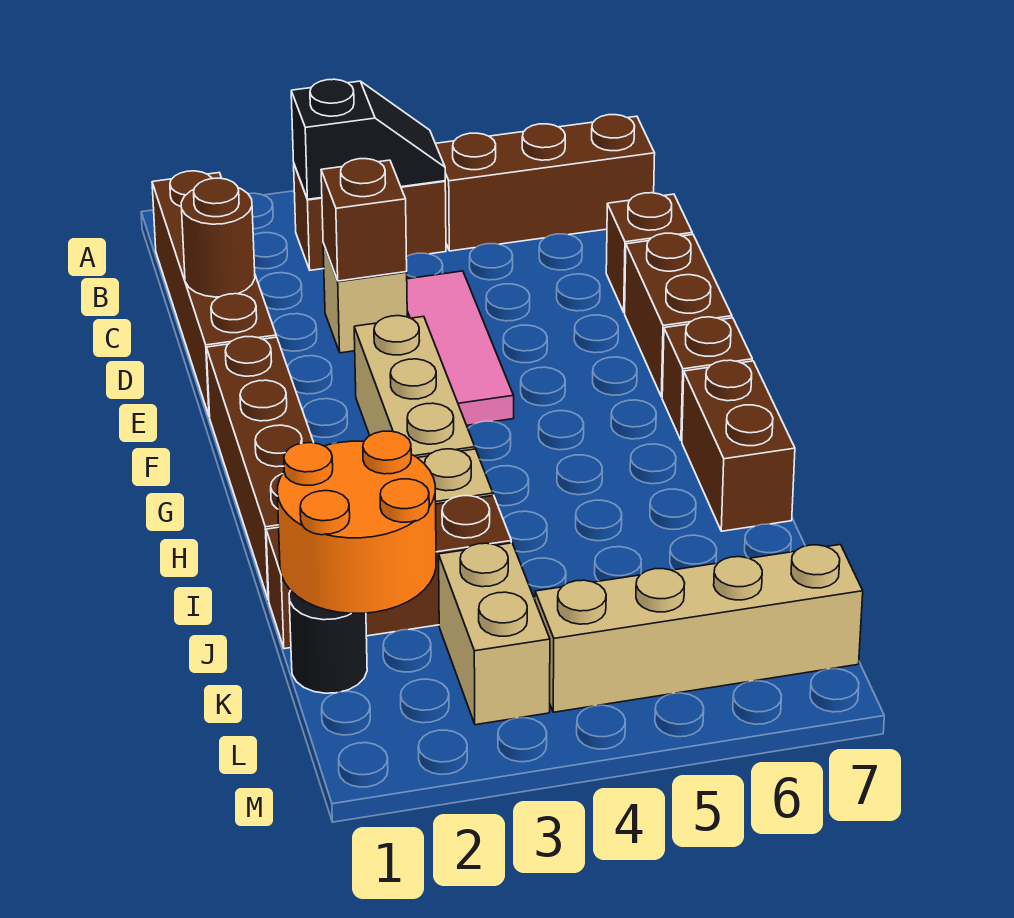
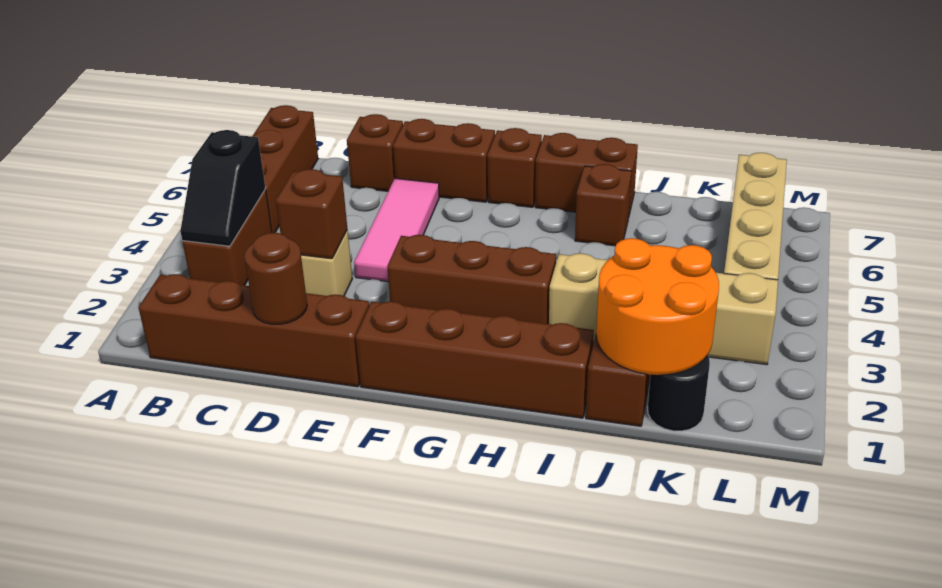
black slope B3:B4 level 2 top 3 -> black slope B3:B4 level 2 top 4
pink tile D4:F4 level 1 -> pink tile E4:E6 level 1
tan brick F3:H3 level 1 -> brown brick F3:H3 level 1
none -> brown brick I6 level 1

